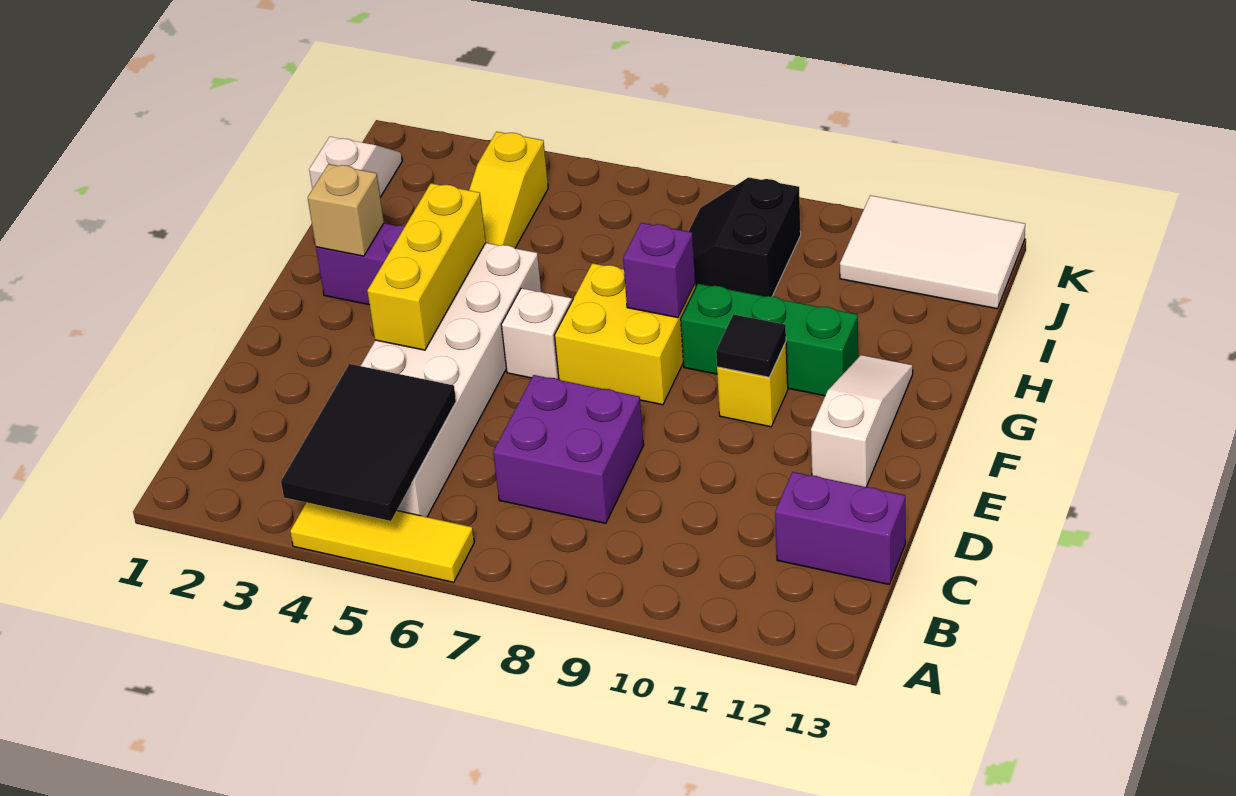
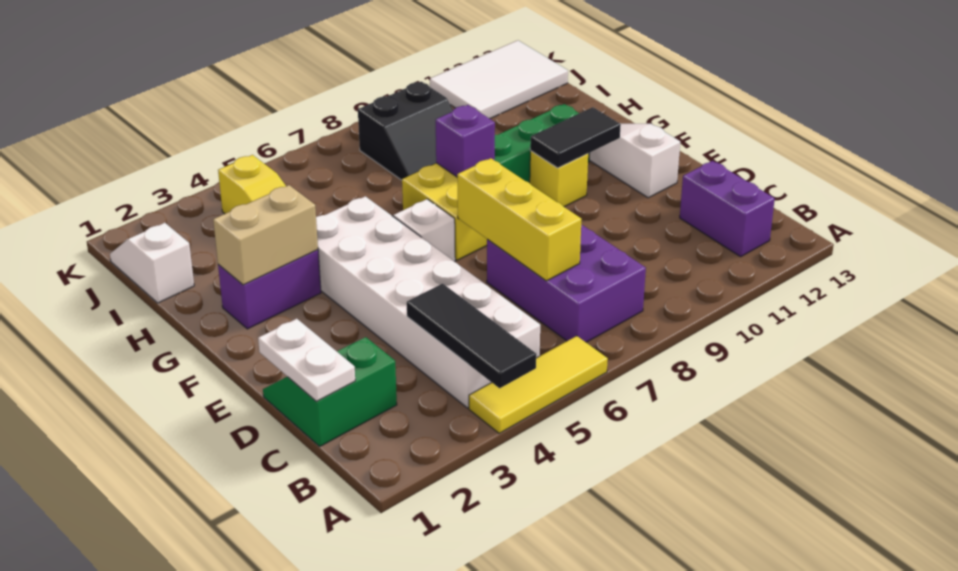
black tile A4:C5 level 2 -> black tile A4:C4 level 2
none -> green slope C1:D2 level 1 top C
none -> white plate C1:D1 level 2
purple brick C7:D8 level 1 -> purple brick B7:D8 level 1
purple brick C12:C13 level 1 -> purple brick B12:C12 level 1
yellow brick E4:G4 level 2 -> yellow brick C7:E7 level 2
black tile F10 level 2 -> black tile F10:F11 level 2
tan brick G2 level 2 -> tan brick G2:G3 level 2
black slope I8:J9 level 1 top 9 -> black slope I8:J9 level 1 top J

